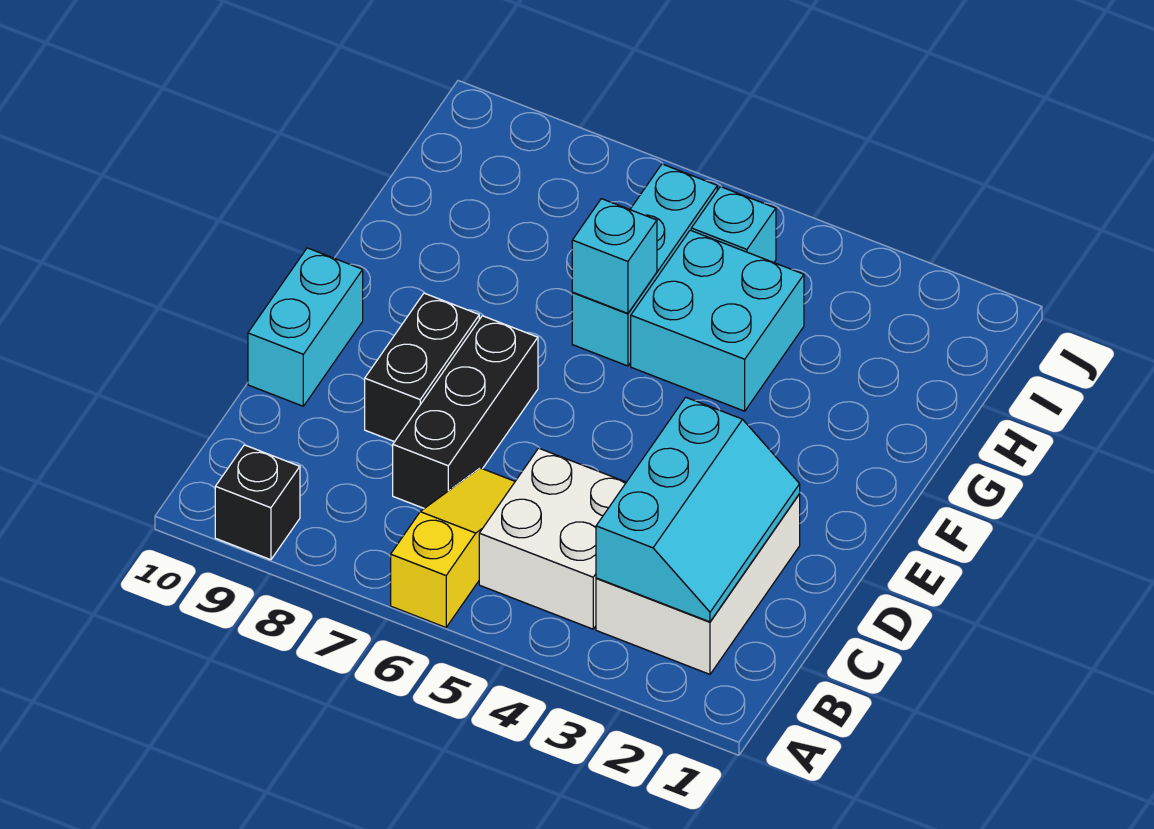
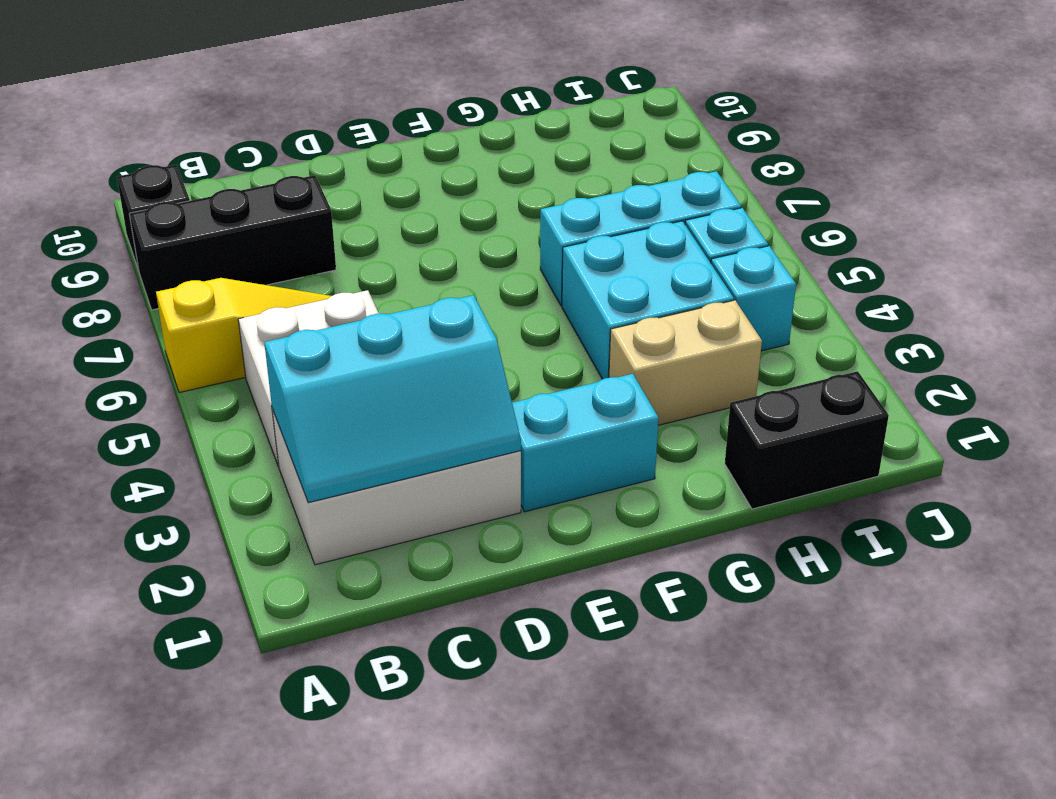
black brick C7:E7 level 1 -> black brick A8:C8 level 1
black brick D8:E8 level 1 -> black brick H1:I1 level 1
cyan brick D10:E10 level 1 -> cyan brick E2:F2 level 1
none -> tan brick G3:H3 level 1
cyan brick G6 level 2 -> cyan brick I4 level 1

